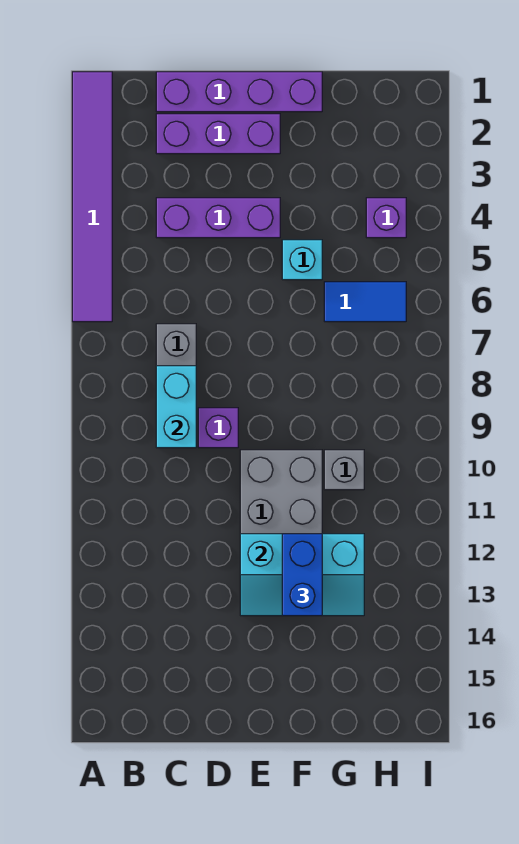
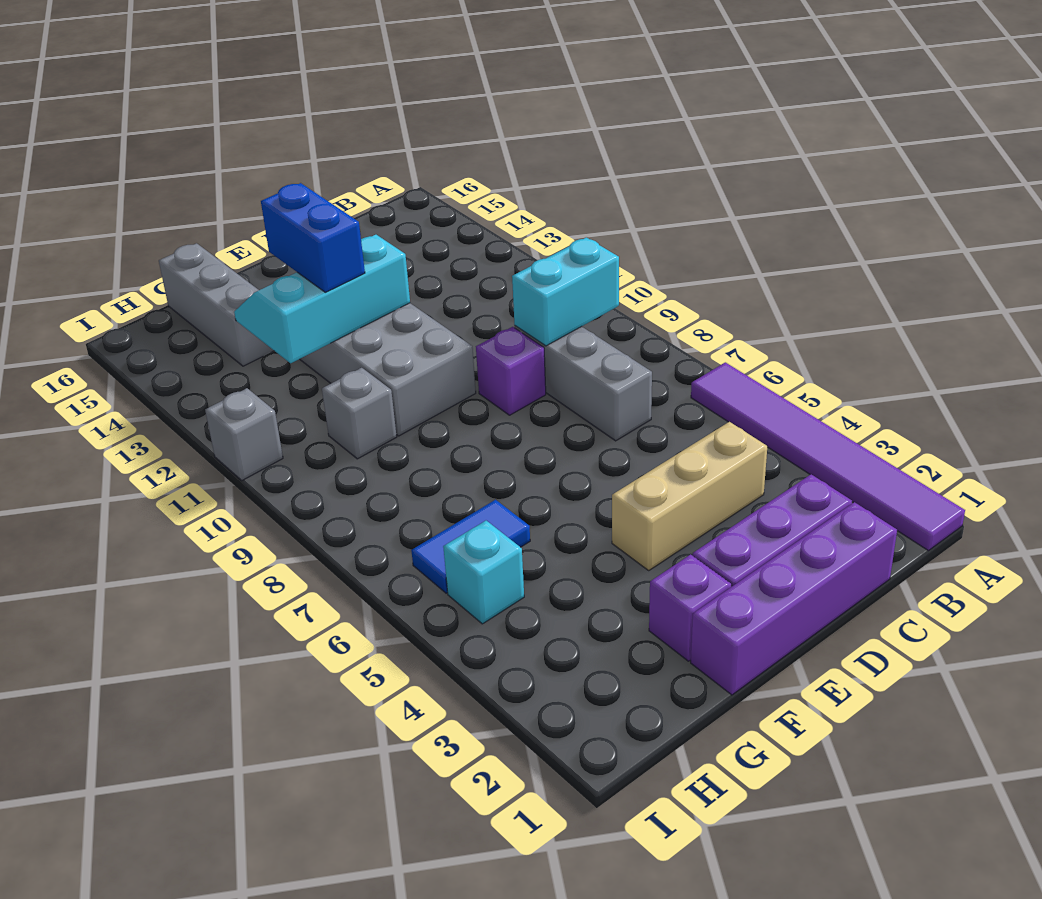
purple brick C4:E4 level 1 -> tan brick C4:E4 level 1
cyan brick C8:C9 level 2 -> cyan brick B9:C9 level 2
cyan brick F5 level 1 -> cyan brick H5 level 1
none -> grey brick G14:G16 level 1
purple brick H4 level 1 -> purple brick F2 level 1
none -> grey brick I11 level 1

